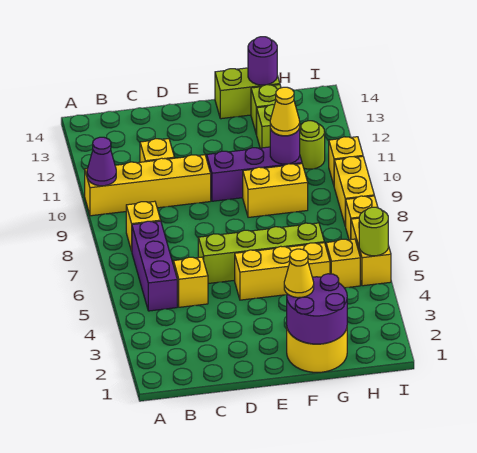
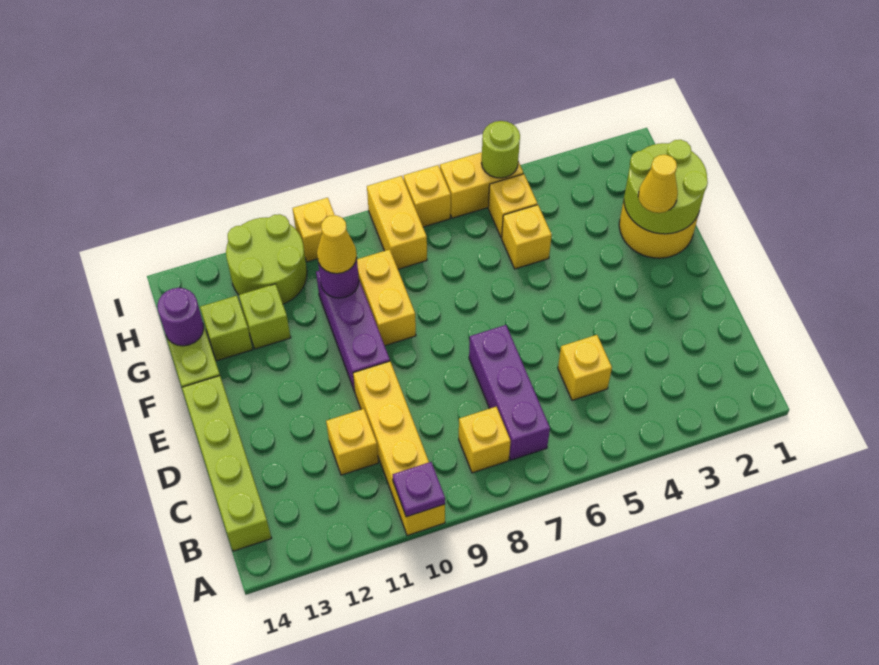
purple cone A10 level 2 -> purple plate A10 level 2
purple brick B5:B7 level 1 -> purple brick B7:D7 level 1
lime brick D6:G6 level 1 -> lime brick B14:E14 level 1
yellow brick E5:G5 level 1 -> yellow brick G5 level 1
purple round brick F1:G2 level 2 -> lime round brick F1:G2 level 2
lime round brick H11 level 1 -> lime round brick H11:I12 level 1
yellow brick I8:I9 level 1 -> yellow brick H8:I8 level 1

